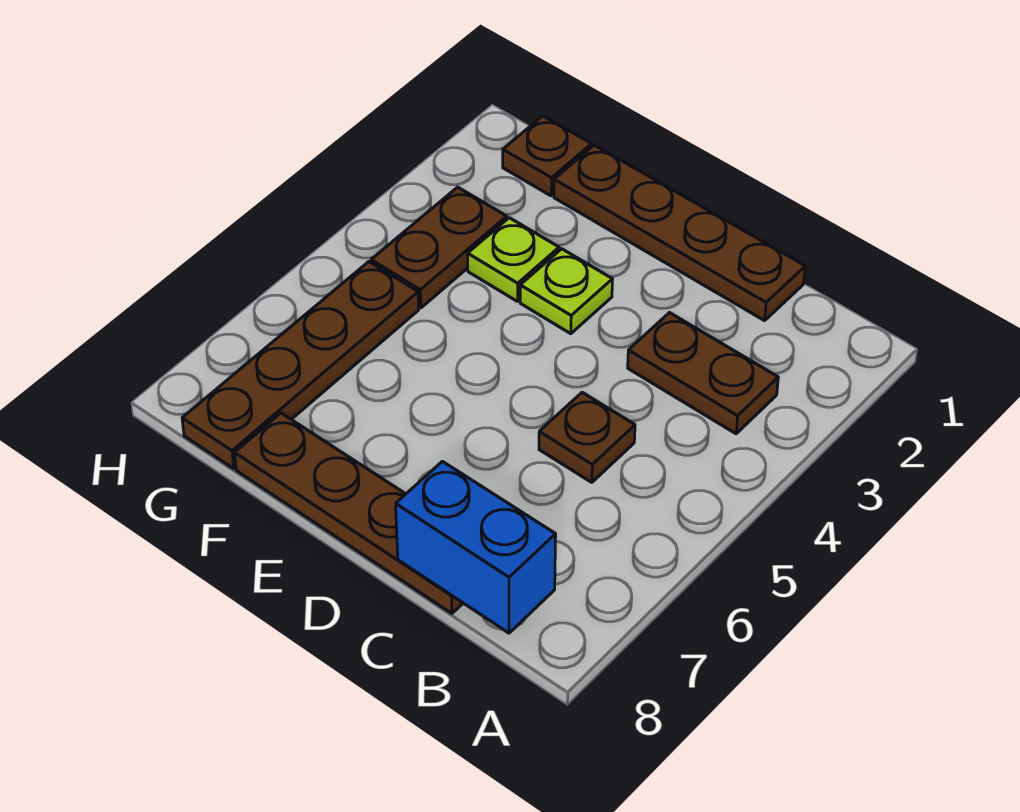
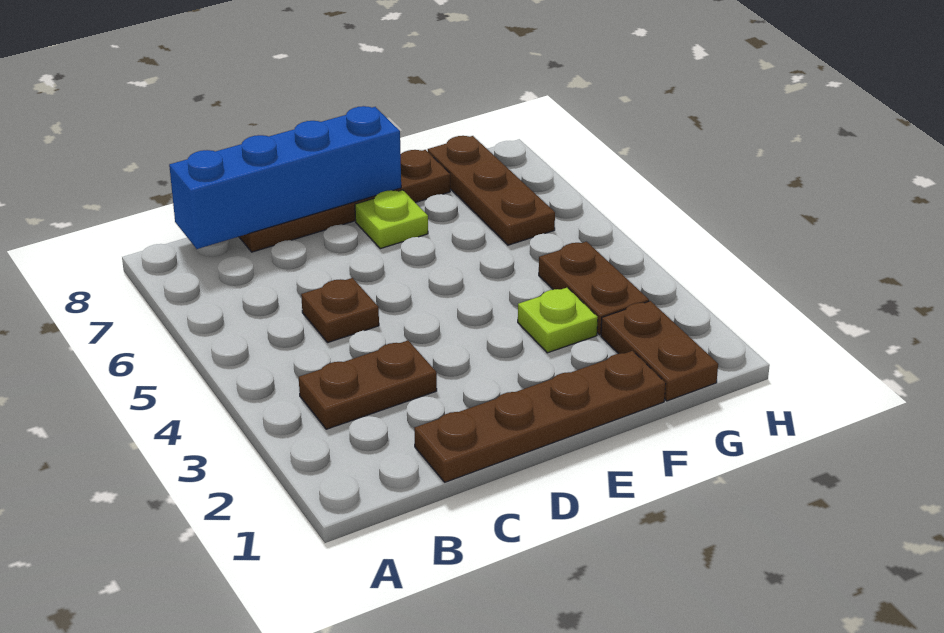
blue brick B8:C8 level 2 -> blue brick B8:E8 level 2
lime plate E3 level 1 -> lime plate E7 level 1
brown plate G1 level 1 -> brown plate G1:G2 level 1
brown plate G5:G8 level 1 -> brown plate G6:G8 level 1

